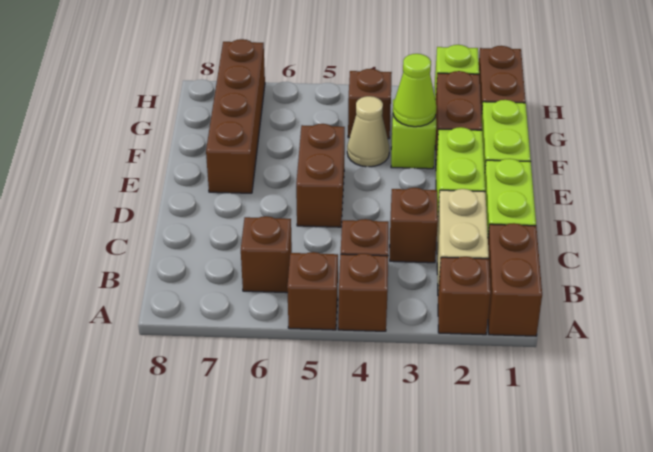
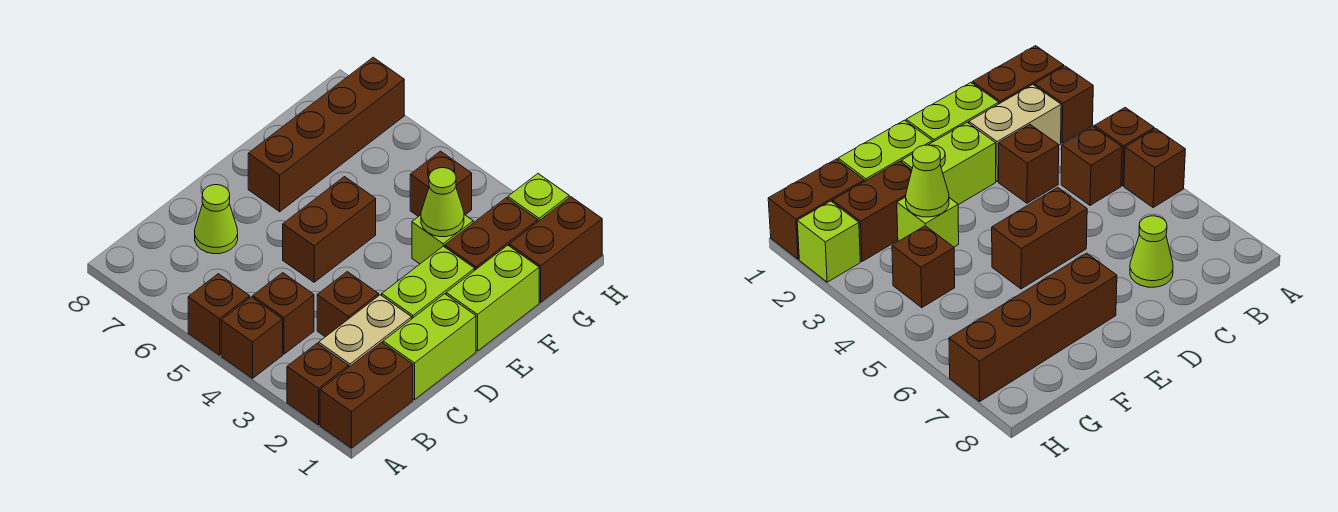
brown brick B6 level 1 -> none
none -> lime cone C7 level 1
tan cone F4 level 1 -> none

